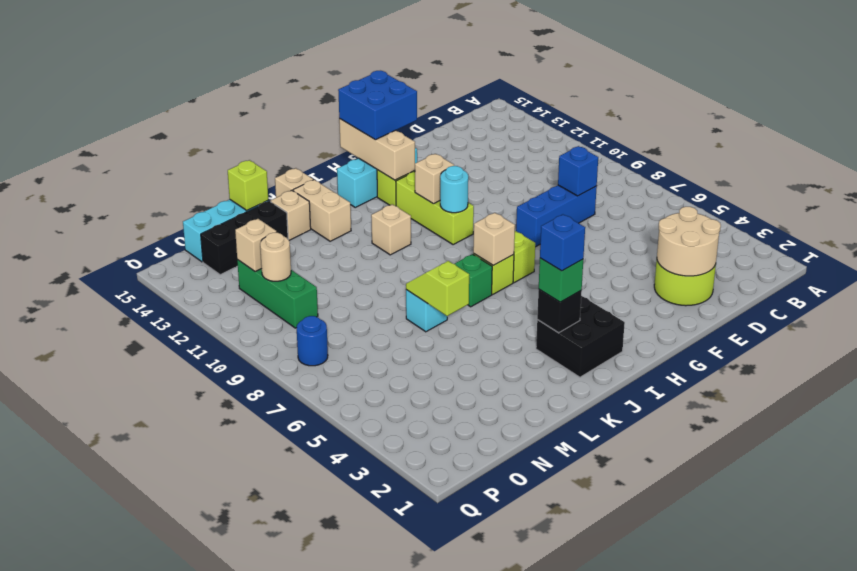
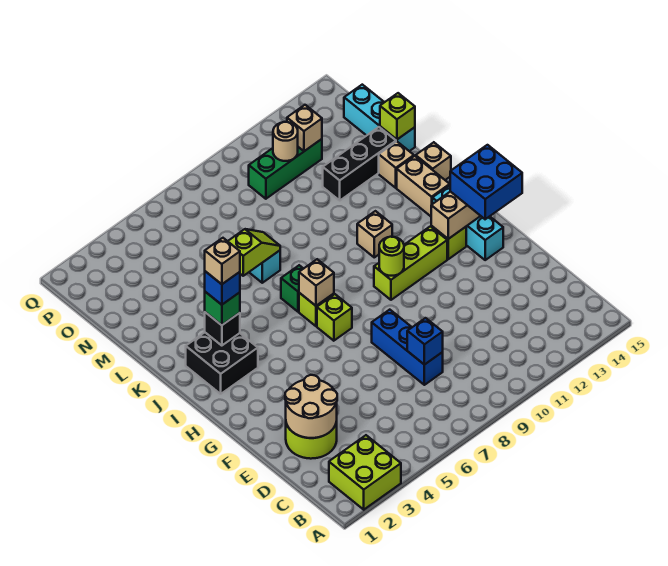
none -> lime brick A2:B3 level 1
cyan round brick H10 level 2 -> lime round brick H10 level 2
tan brick H11 level 2 -> tan brick J3 level 5
tan brick K13:K14 level 1 -> tan brick J14:K14 level 1
black brick M14:O14 level 1 -> black brick M12:M14 level 1
blue round brick P8 level 1 -> none

